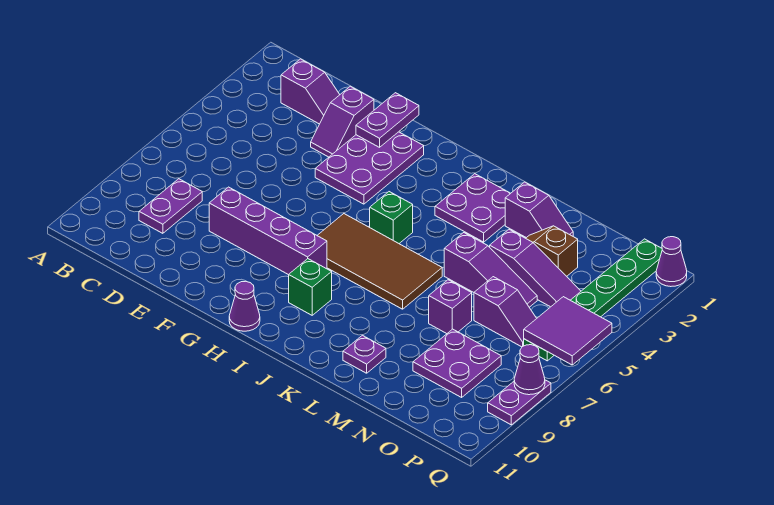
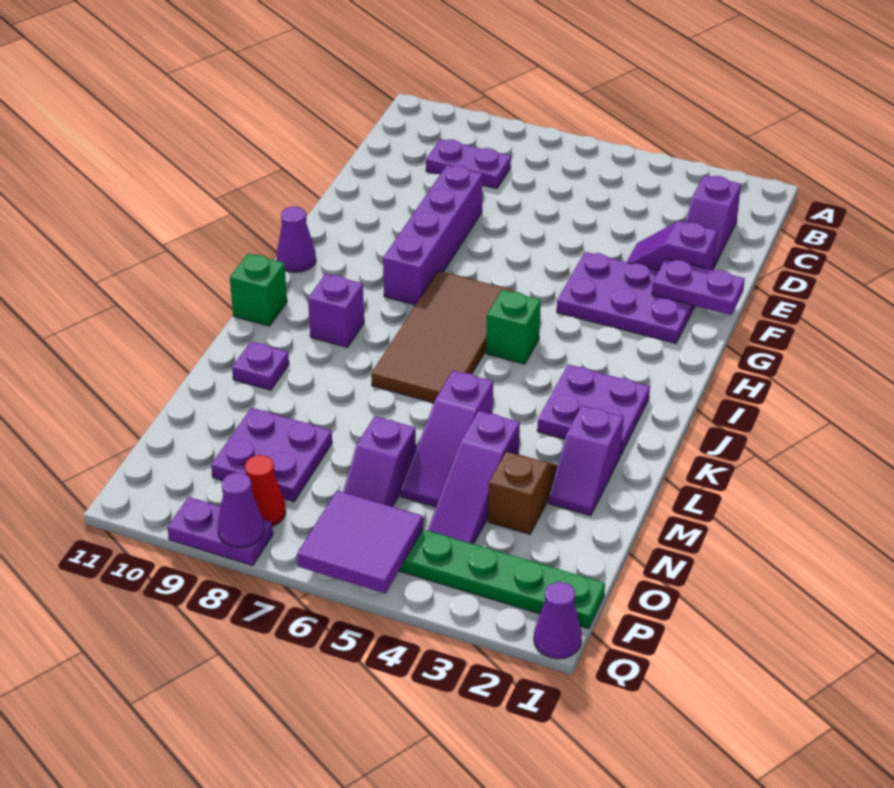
green brick I9 level 1 -> green brick J11 level 1
purple brick M7 level 1 -> purple brick J9 level 1
none -> red cone P8 level 1

